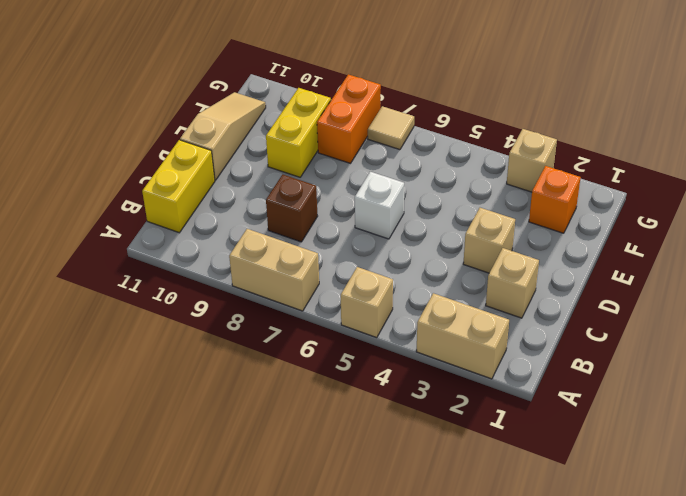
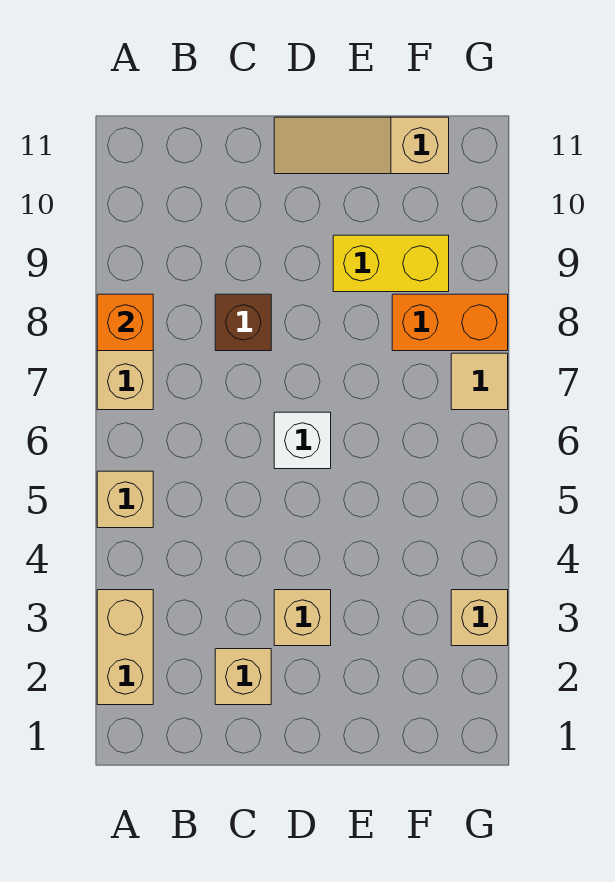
yellow brick B11:C11 level 1 -> none
tan slope D11:F11 level 1 top D -> tan slope D11:F11 level 1 top F
orange brick F2 level 1 -> orange brick A8 level 2

